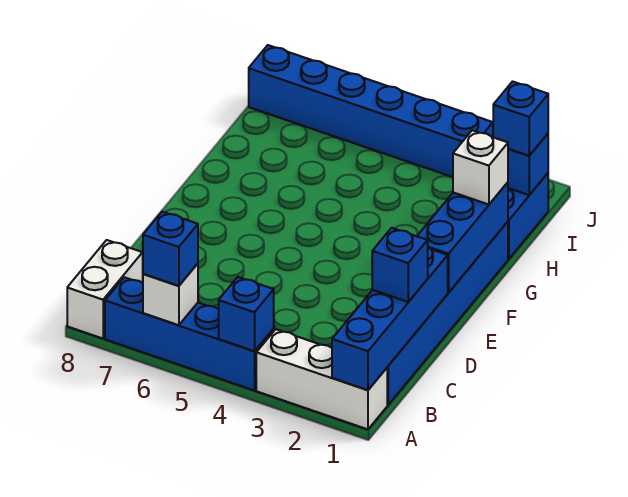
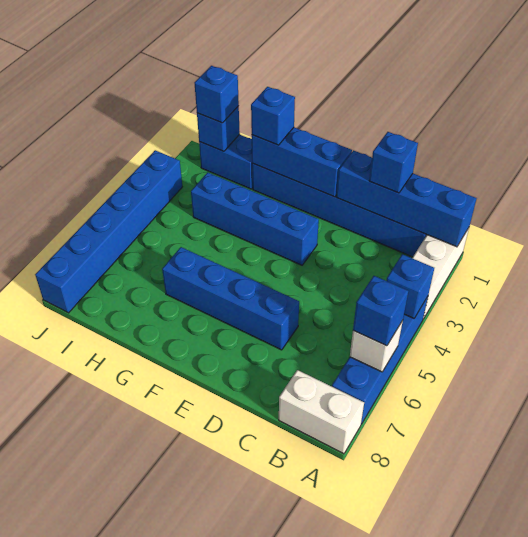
none -> blue brick D6:G6 level 1
none -> blue brick E3:H3 level 1
white brick G1 level 3 -> blue brick G1 level 3

